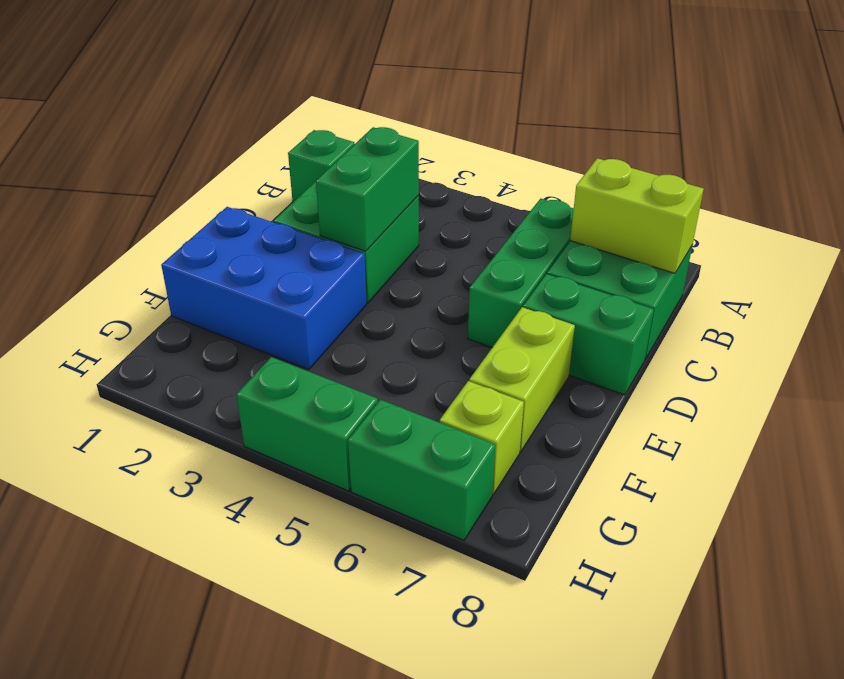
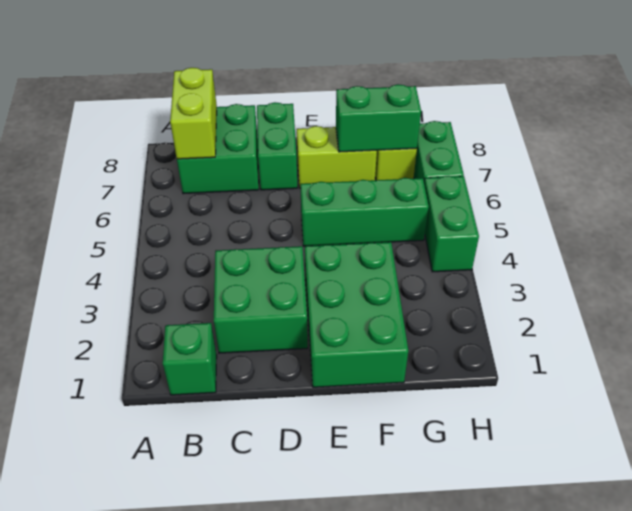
green brick B6:D6 level 1 -> green brick E5:G5 level 1
green brick C3:D3 level 2 -> green brick F7:G7 level 2
blue brick E1:F3 level 1 -> green brick E1:F3 level 1

